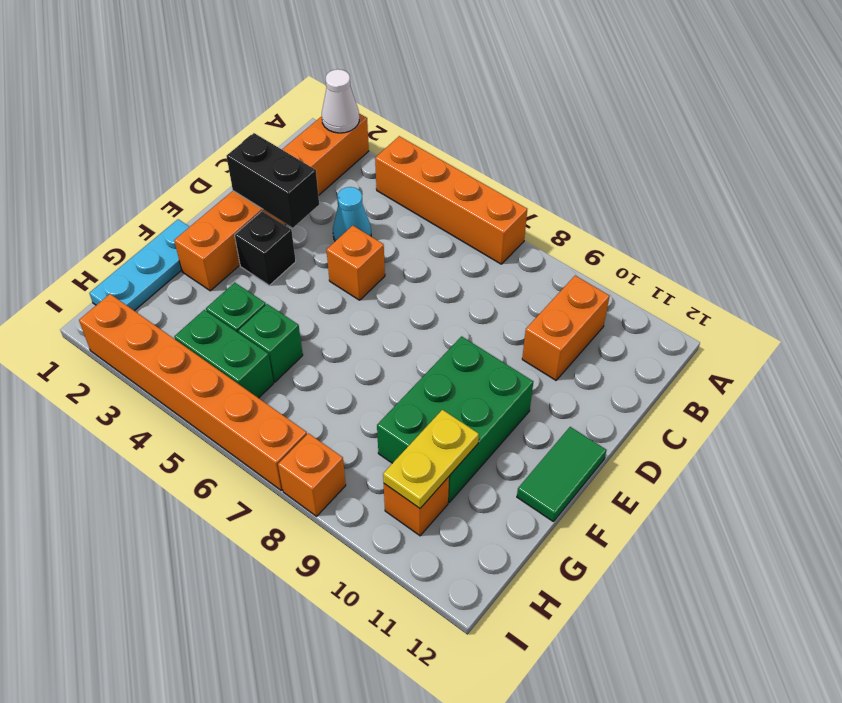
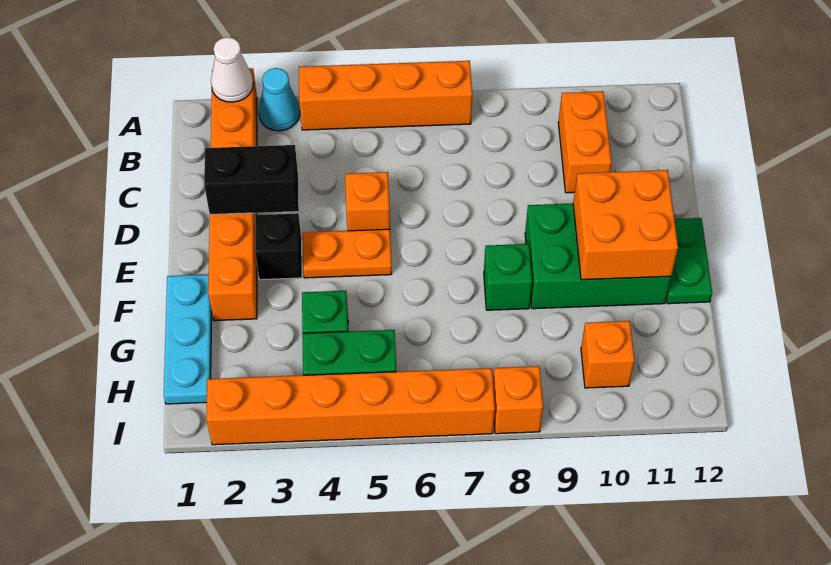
cyan cone C4 level 1 -> cyan cone A3 level 1
none -> orange plate E4:E5 level 1
green brick E9:G10 level 1 -> green brick E9:F11 level 1
none -> orange brick E10:F11 level 2
green tile E12:F12 level 1 -> green plate E12:F12 level 1
green brick G5 level 1 -> green brick F8 level 1
yellow plate G10:H10 level 2 -> none

